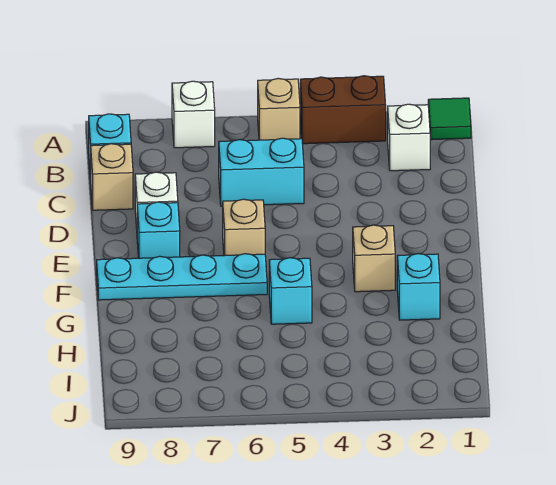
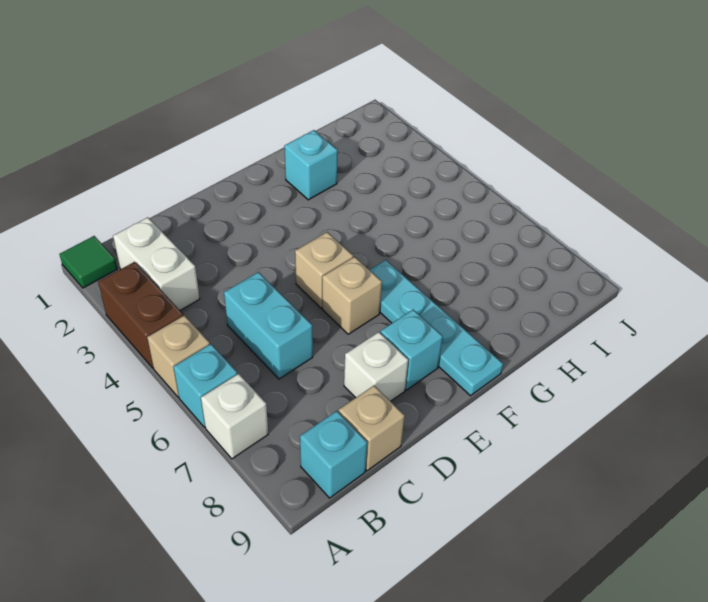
white brick B2 level 1 -> white brick B2:B3 level 1
tan brick F3 level 1 -> tan brick E5 level 1
cyan brick G5 level 1 -> cyan brick A6 level 1

